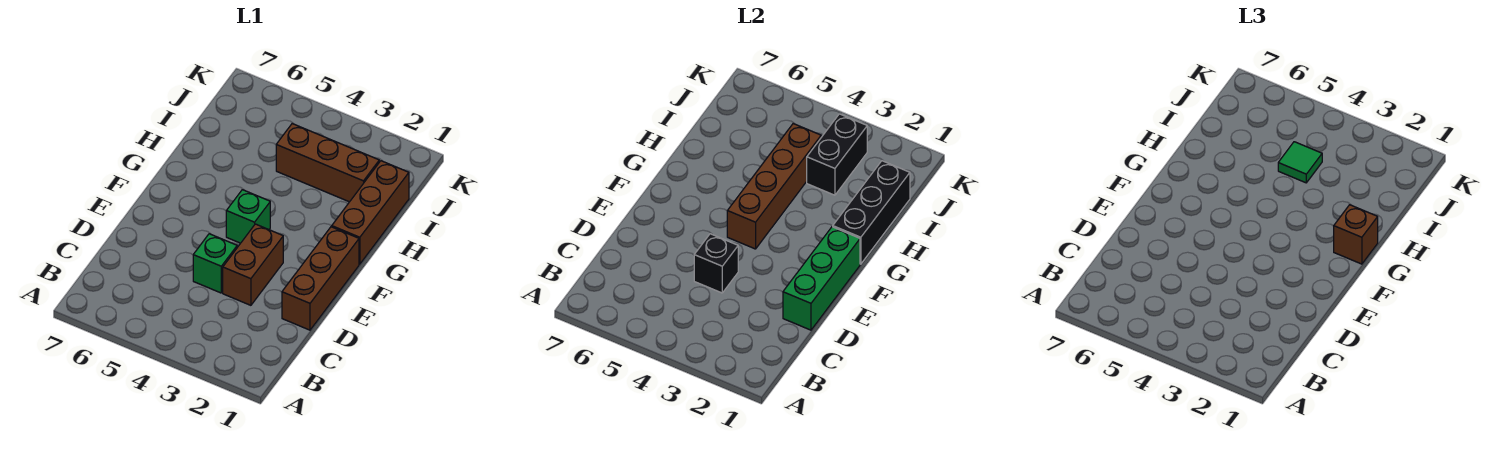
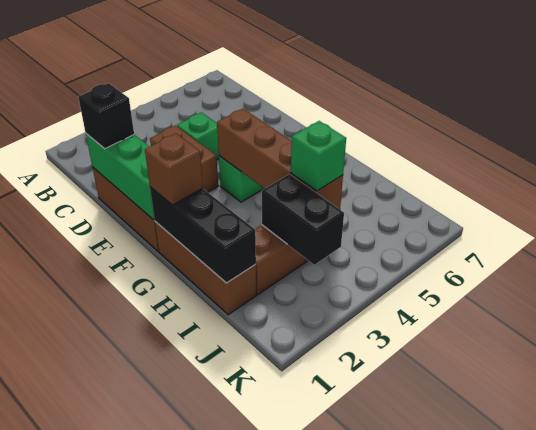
black brick D4 level 2 -> black brick D1 level 3
green tile I4 level 3 -> green brick I4 level 3

